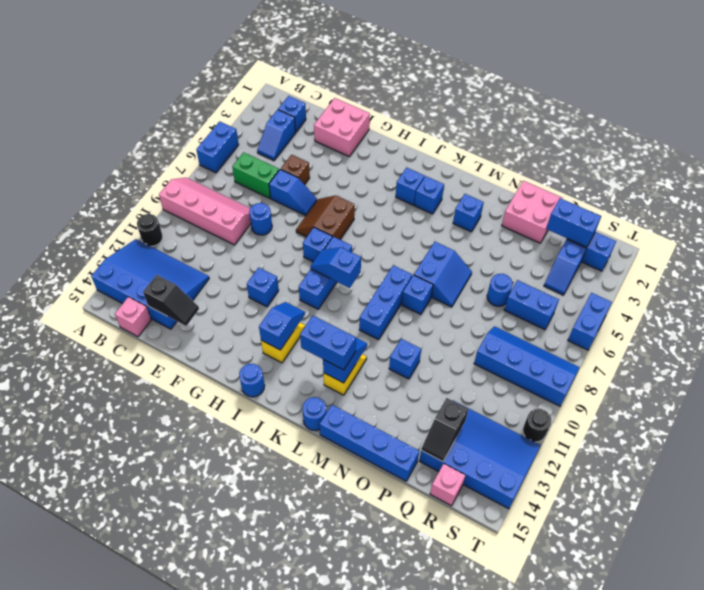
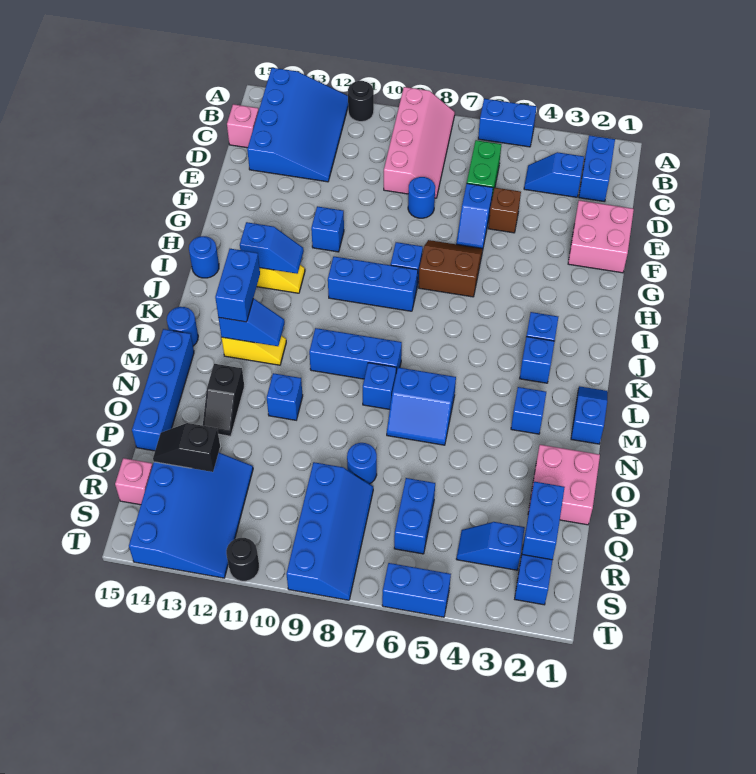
blue brick C2 level 1 -> blue brick B2:C2 level 1
black slope D14:E14 level 2 top D -> black slope N13:O13 level 1 top N
blue slope I9:J9 level 2 top J -> blue slope L1:M1 level 1 top M
blue round brick P6 level 1 -> blue round brick P8 level 1

